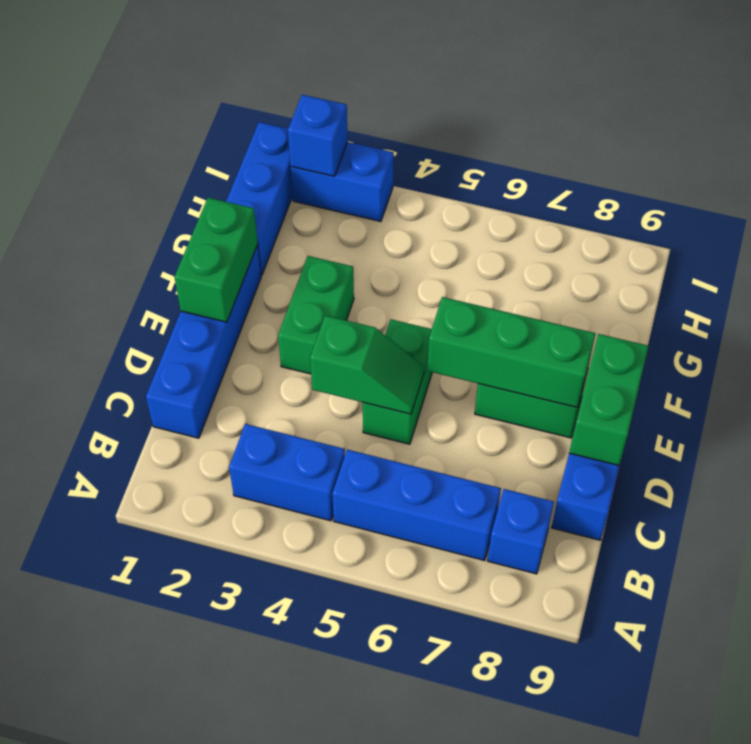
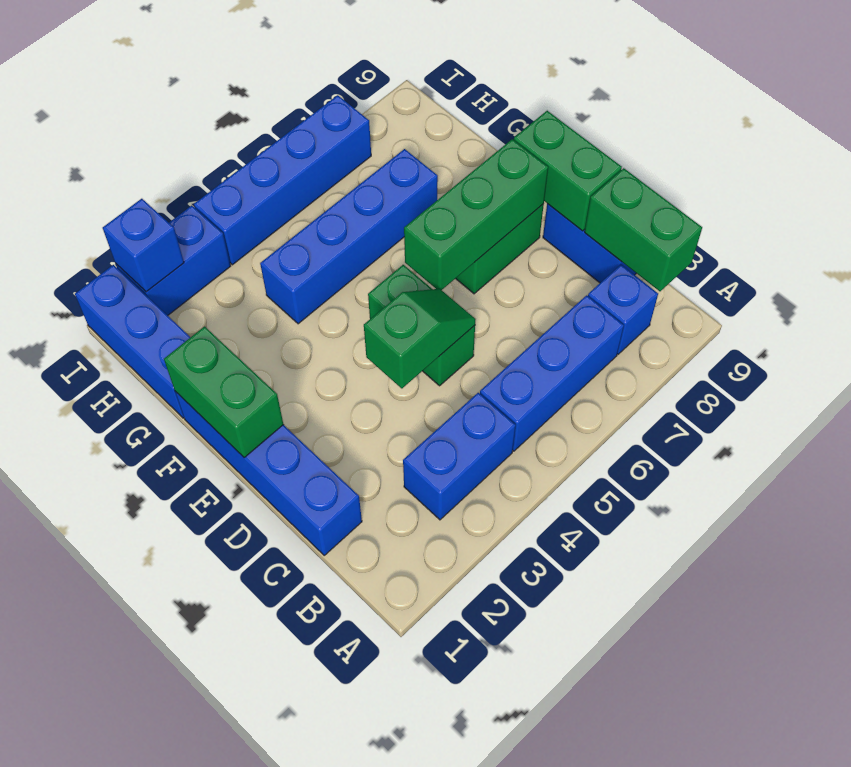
green brick E3:F3 level 1 -> green brick B9:C9 level 2
none -> blue brick G4:G7 level 1
none -> blue brick I4:I7 level 1

